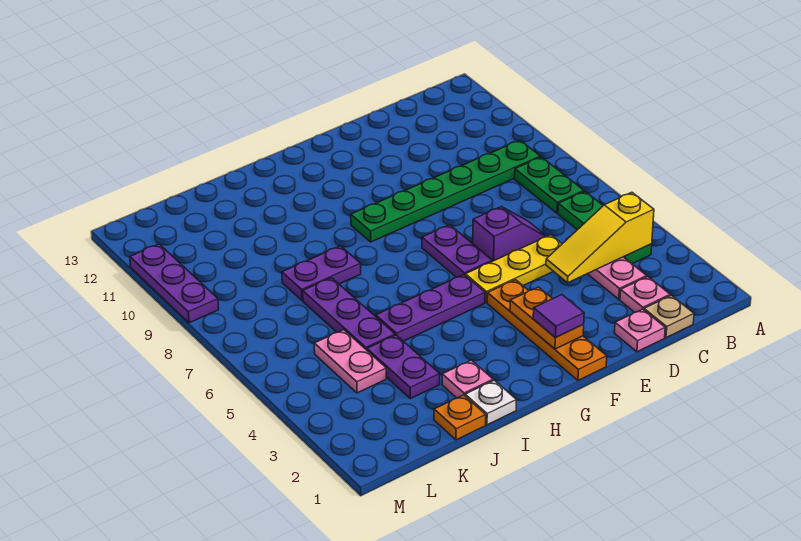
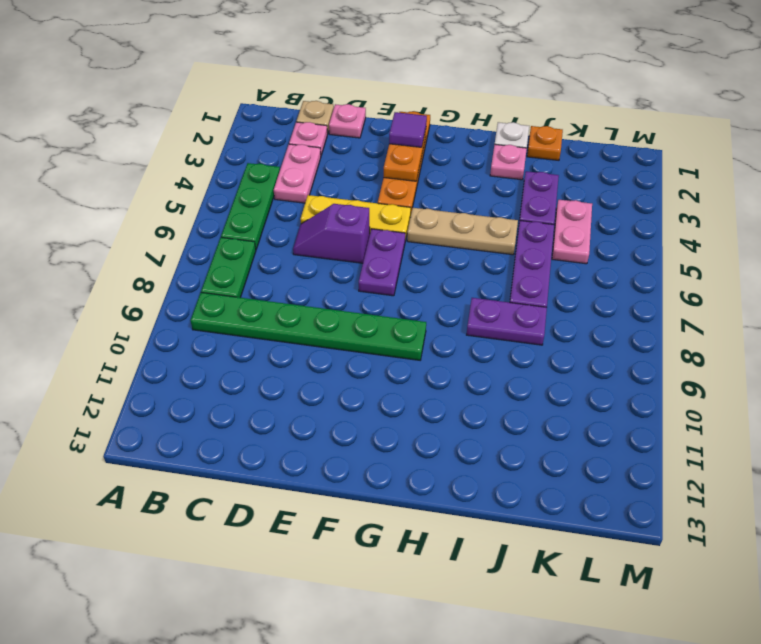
yellow slope B4:D4 level 2 top B -> none
purple plate G5:I5 level 1 -> tan plate G5:I5 level 1
purple plate M9:M11 level 1 -> none

